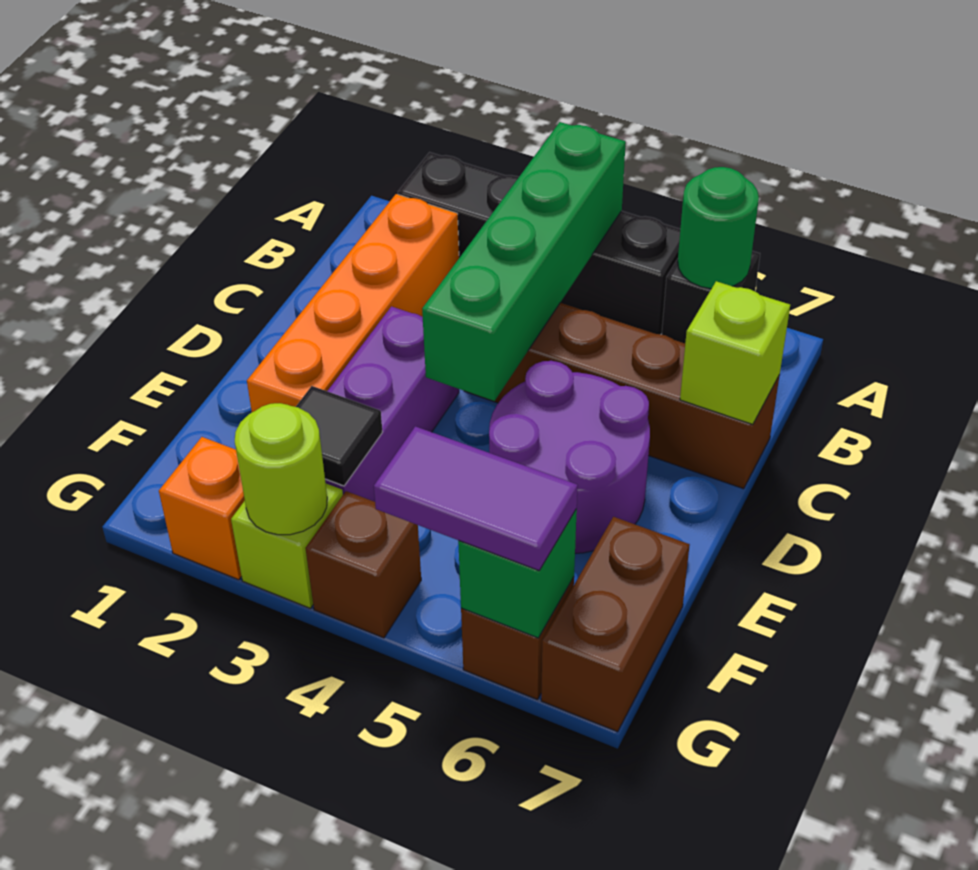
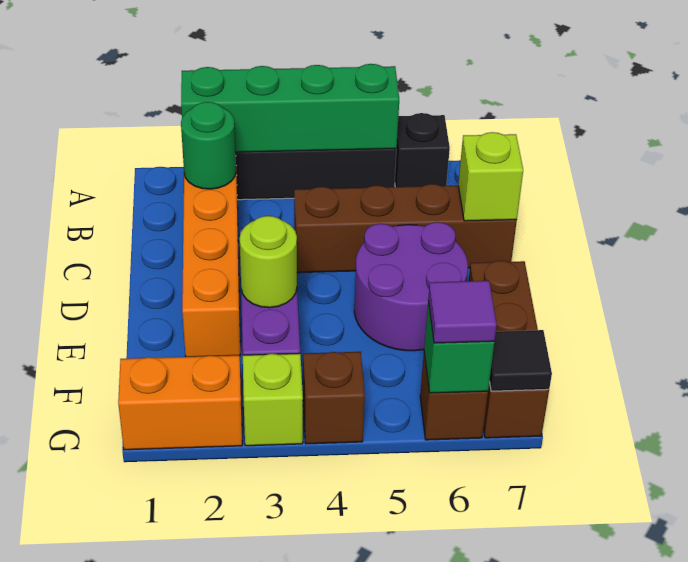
green brick A4:D4 level 2 -> green brick A2:A5 level 2
green round brick A6 level 2 -> green round brick B2 level 2
black tile F3 level 2 -> black tile G7 level 2
brown brick F7:G7 level 1 -> brown brick E7:G7 level 1
orange brick G2 level 1 -> orange brick G1:G2 level 1
lime round brick G3 level 2 -> lime round brick E3 level 2
purple tile G5:G6 level 3 -> purple tile G6 level 3

